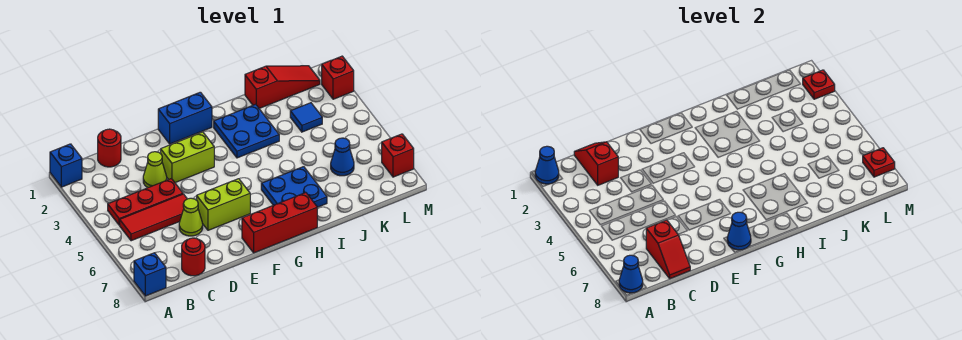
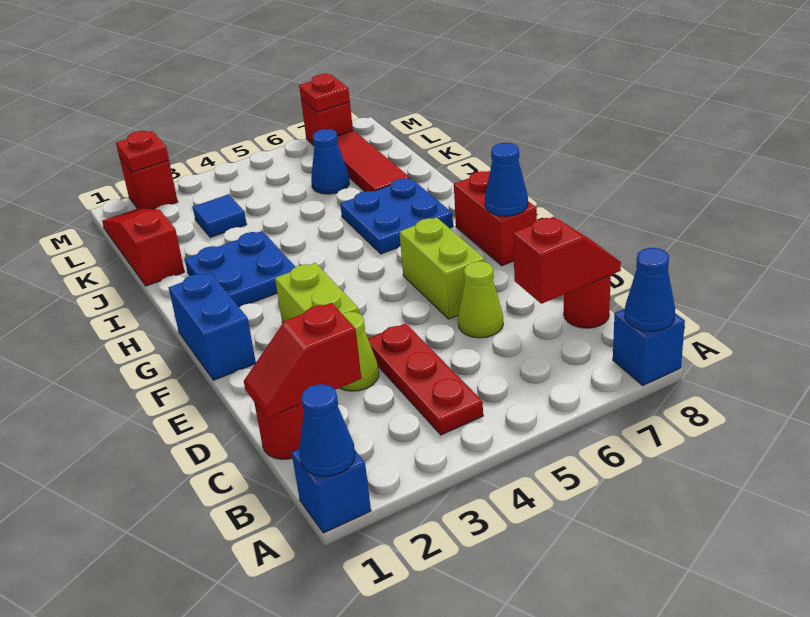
red tile B5:D5 level 1 -> red tile J7:L7 level 1
red brick F8:H8 level 1 -> red brick F8:G8 level 1

